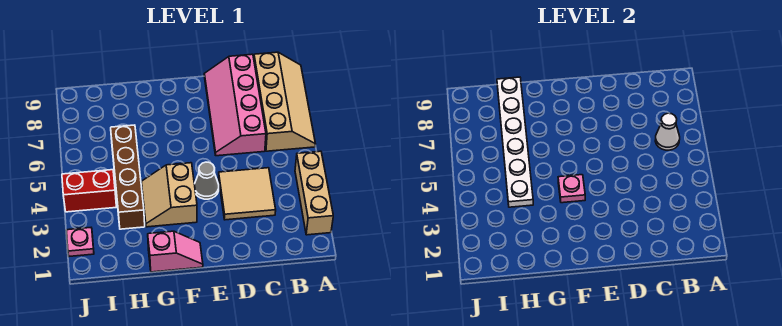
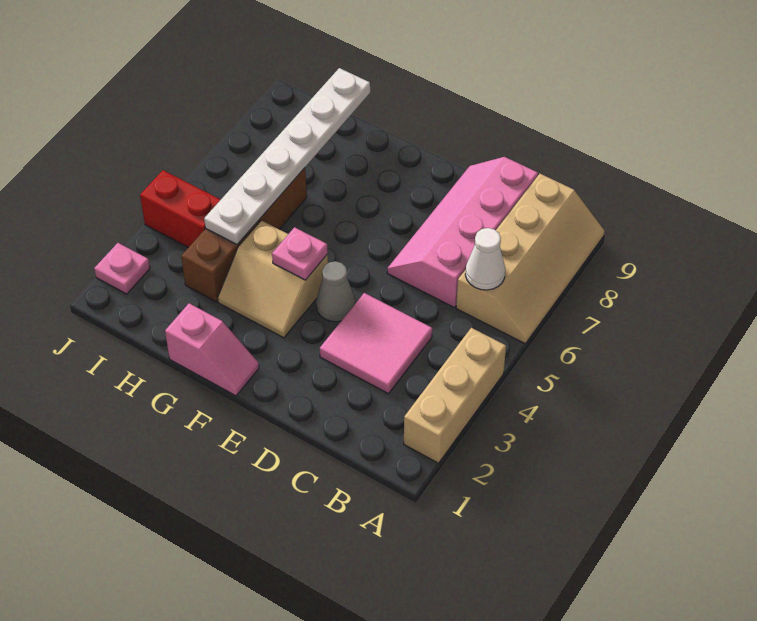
tan tile C3:D4 level 1 -> pink tile C3:D4 level 1
tan slope F3:G4 level 1 top F -> tan slope F3:G4 level 1 top 4

